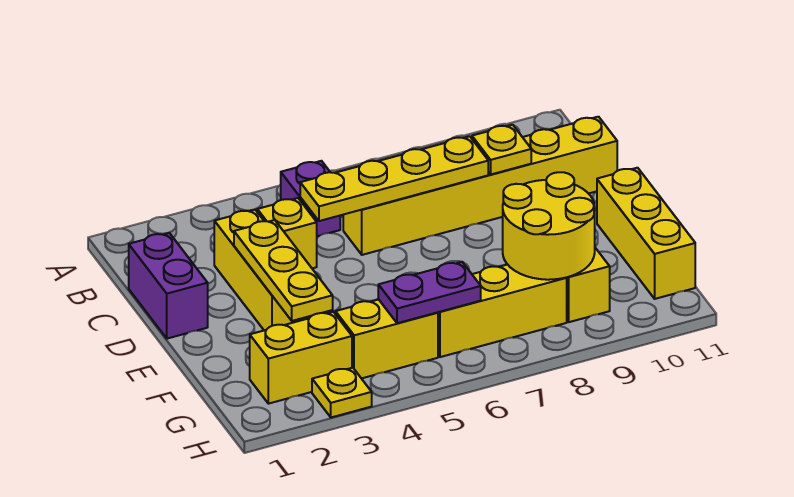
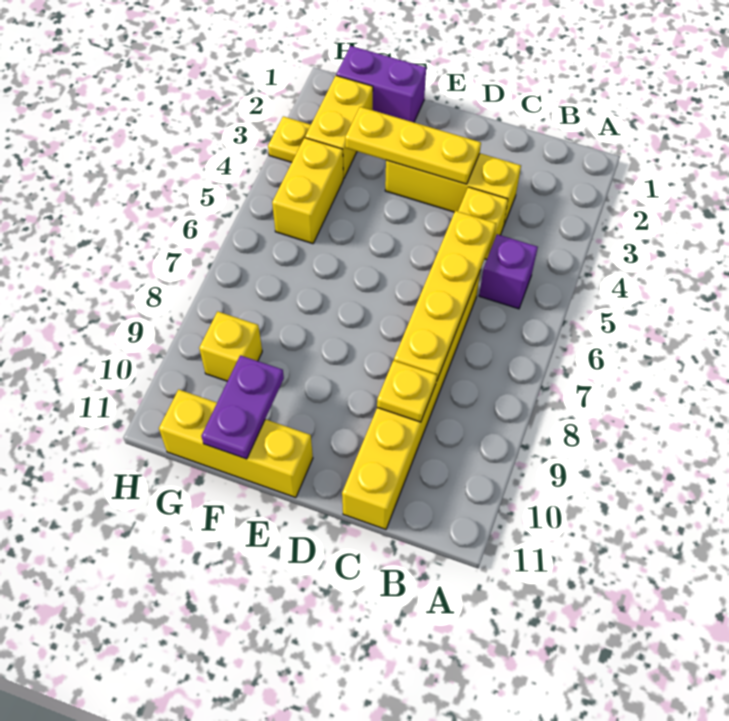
purple brick C1:D1 level 1 -> purple brick F1:G1 level 1
yellow round brick F8:G9 level 2 -> none
purple plate G5:G6 level 2 -> purple plate F10:F11 level 2
yellow brick G6:G8 level 1 -> none

